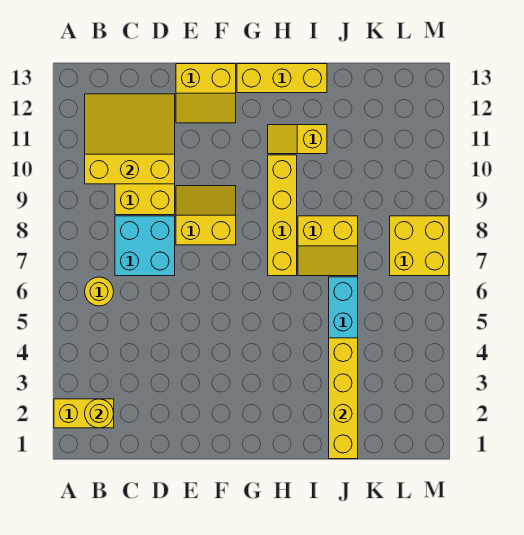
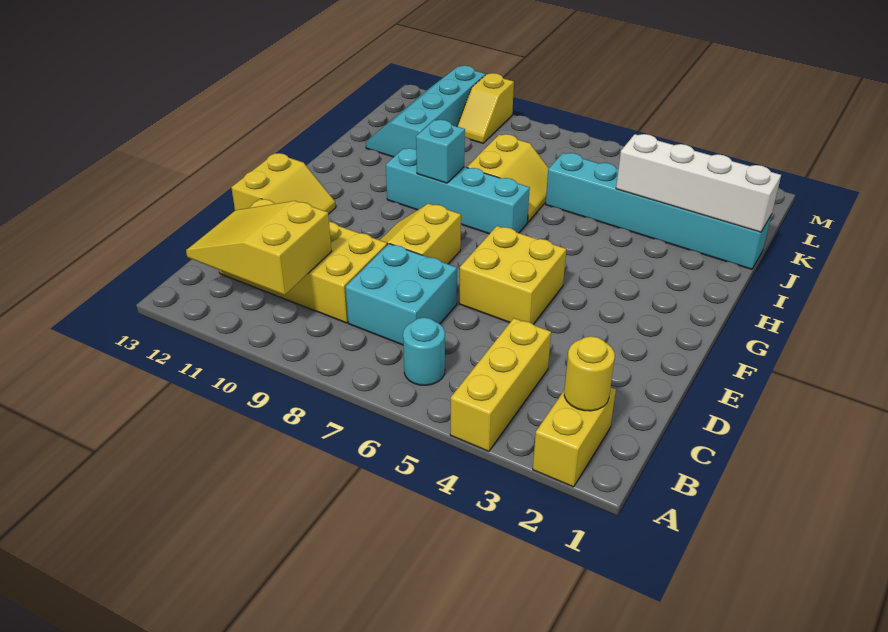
yellow round brick B6 level 1 -> cyan round brick B6 level 1
yellow slope B10:D12 level 2 top 10 -> yellow slope B10:C12 level 2 top 10
yellow brick G13:I13 level 1 -> yellow brick A4:C4 level 1
yellow brick H7:H10 level 1 -> cyan brick H7:H10 level 1
none -> cyan brick H9 level 2
yellow slope H11:I11 level 1 top I -> yellow slope L10:M10 level 1 top M
yellow brick J1:J4 level 2 -> white brick J1:J4 level 2
none -> cyan slope J11:M12 level 1 top 11
yellow brick L7:M8 level 1 -> yellow brick E5:F6 level 1

